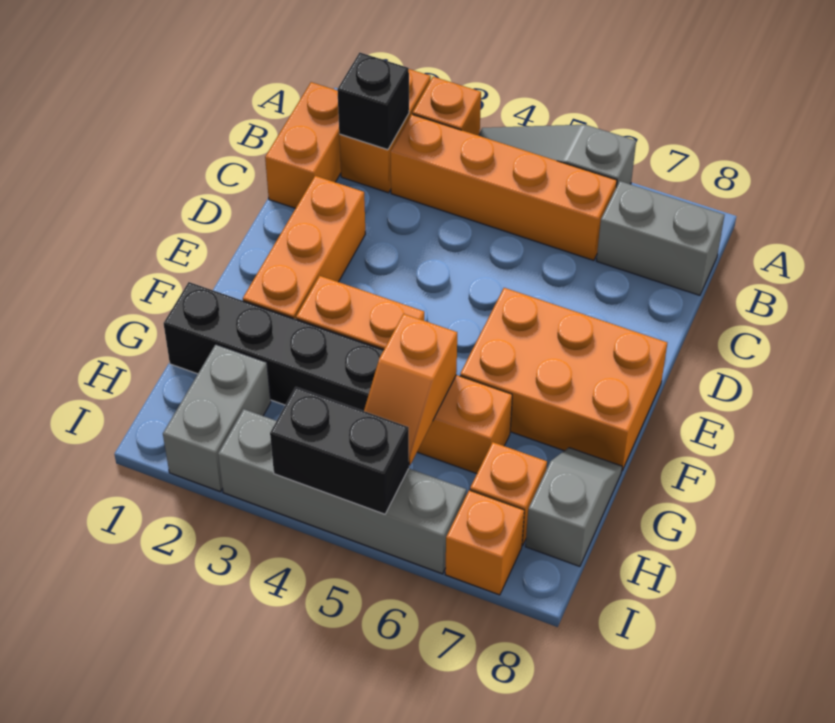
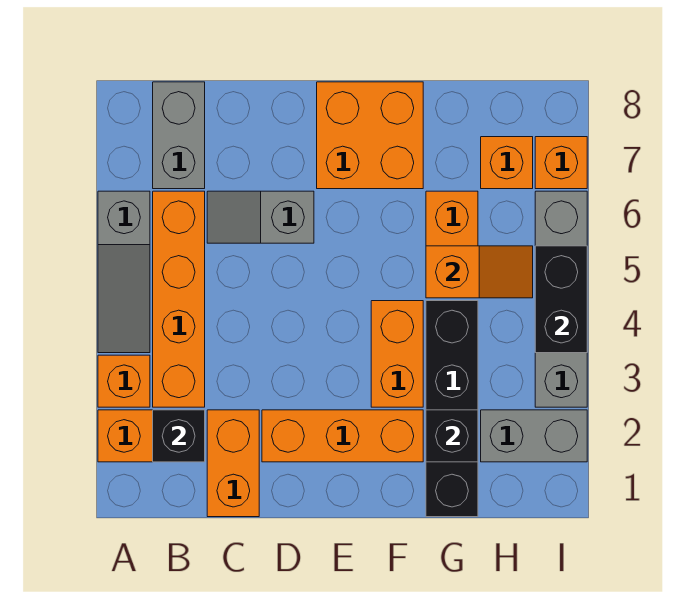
orange brick B1:C1 level 1 -> orange brick C1:C2 level 1
orange brick E6:F8 level 1 -> orange brick E7:F8 level 1
none -> black brick G2 level 2
grey slope G8:H8 level 1 top H -> grey slope C6:D6 level 1 top D

